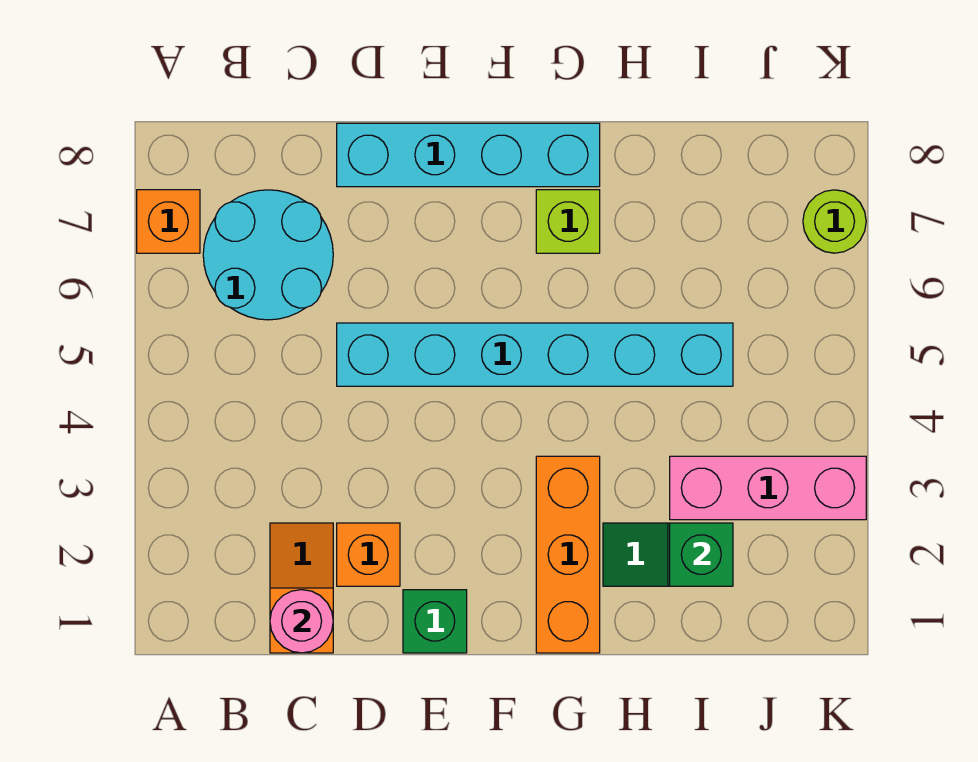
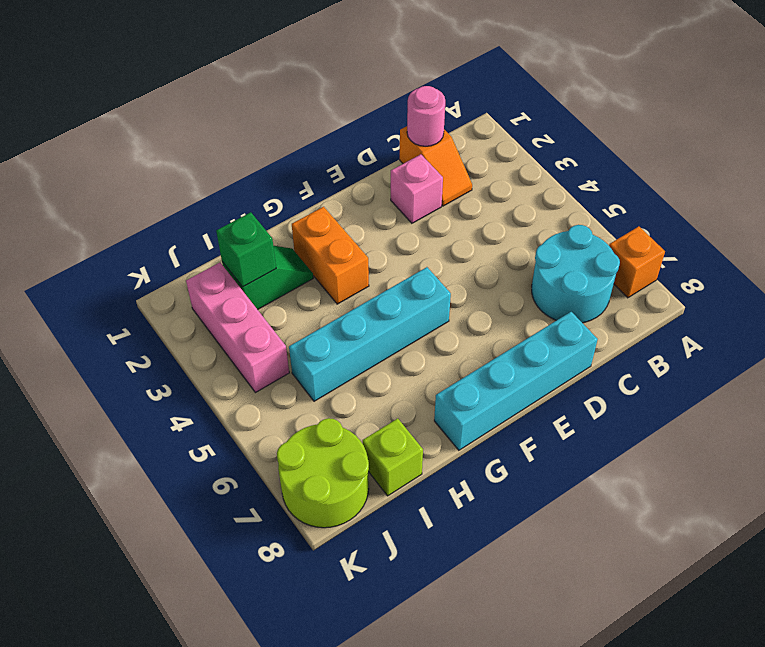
orange brick D2 level 1 -> pink brick D2 level 1
cyan brick D5:I5 level 1 -> cyan brick F5:I5 level 1
green brick E1 level 1 -> none
orange brick G1:G3 level 1 -> orange brick G2:G3 level 1
lime brick G7 level 1 -> lime brick I8 level 1
pink brick I3:K3 level 1 -> pink brick J2:J4 level 1
lime round brick K7 level 1 -> lime round brick J7:K8 level 1

